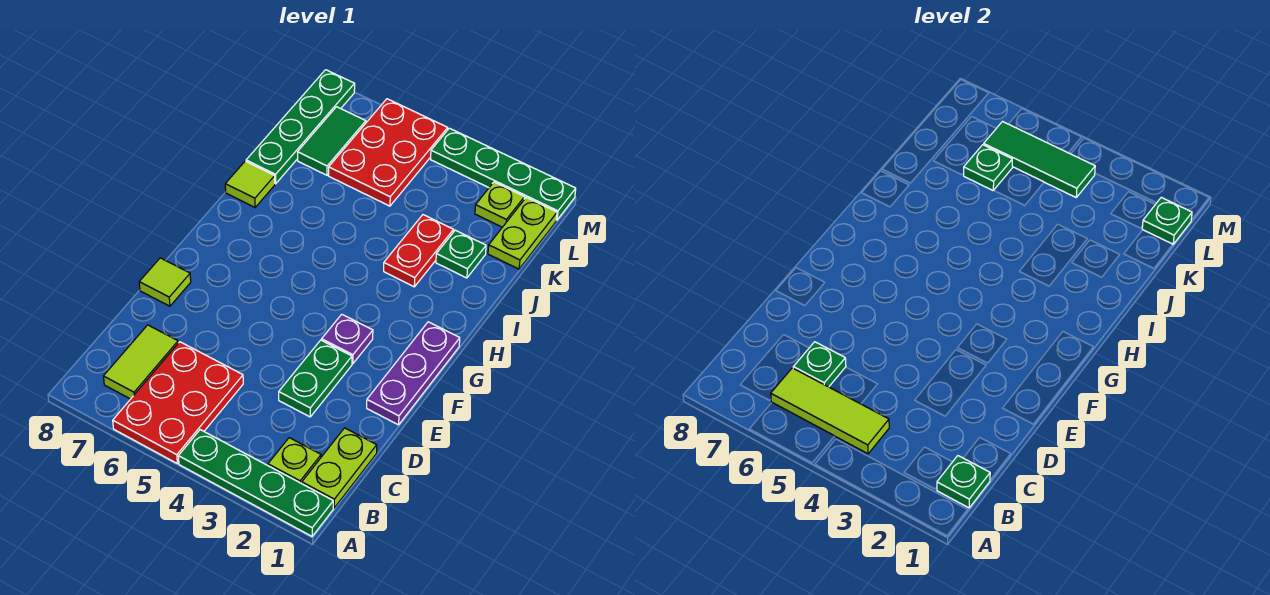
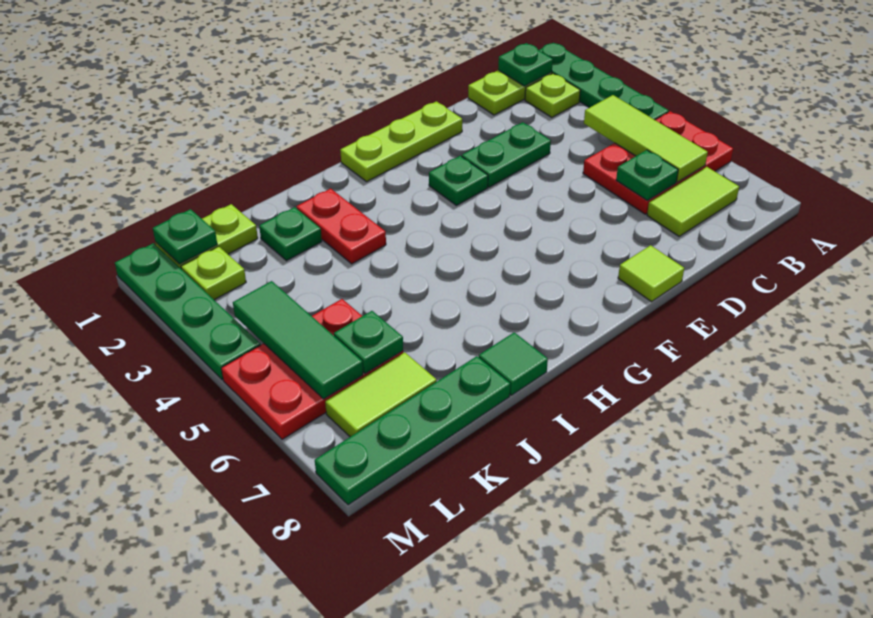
purple plate E1:G1 level 1 -> lime plate E1:G1 level 1
purple plate F3 level 1 -> green plate F3 level 1
red plate I3:J3 level 1 -> red plate I2:I3 level 1
lime tile I8 level 1 -> green tile I8 level 1
green tile K7:L7 level 1 -> lime tile K7:L7 level 1

